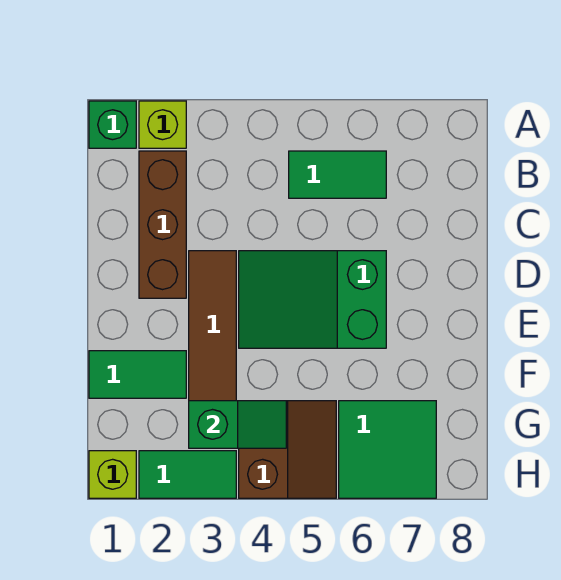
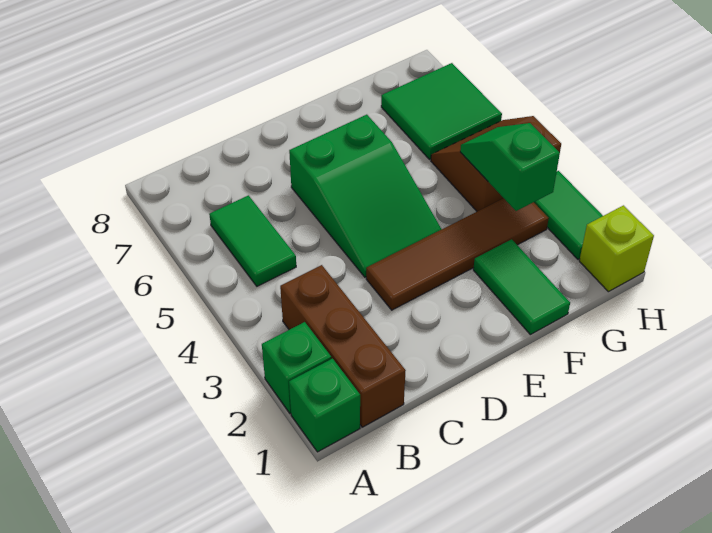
lime brick A2 level 1 -> green brick A2 level 1
brown brick B2:D2 level 1 -> brown brick B1:B3 level 1

